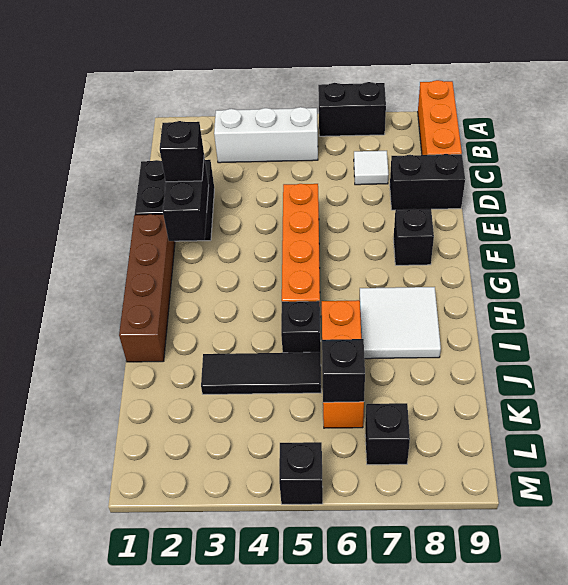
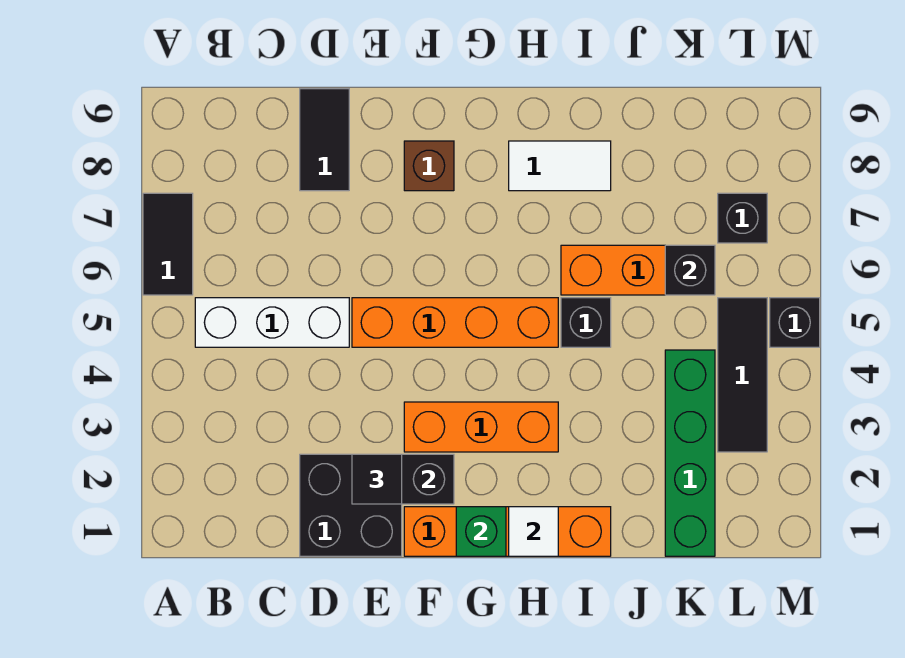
black brick A6:A7 level 1 -> black tile A6:A7 level 1
orange brick A9:C9 level 1 -> orange brick F3:H3 level 1
white brick B3:B5 level 1 -> white brick B5:D5 level 1
white tile C7 level 1 -> white tile H1 level 2
black brick D8:D9 level 1 -> black tile D8:D9 level 1
black brick E2 level 3 -> black tile E2 level 3
brown brick F1:I1 level 1 -> orange brick F1:I1 level 1
black brick F8 level 1 -> brown brick F8 level 1
none -> green brick G1 level 2
white tile H7:I8 level 1 -> white tile H8:I8 level 1
black tile J3:J5 level 1 -> black tile L3:L5 level 1
none -> green brick K1:K4 level 1

